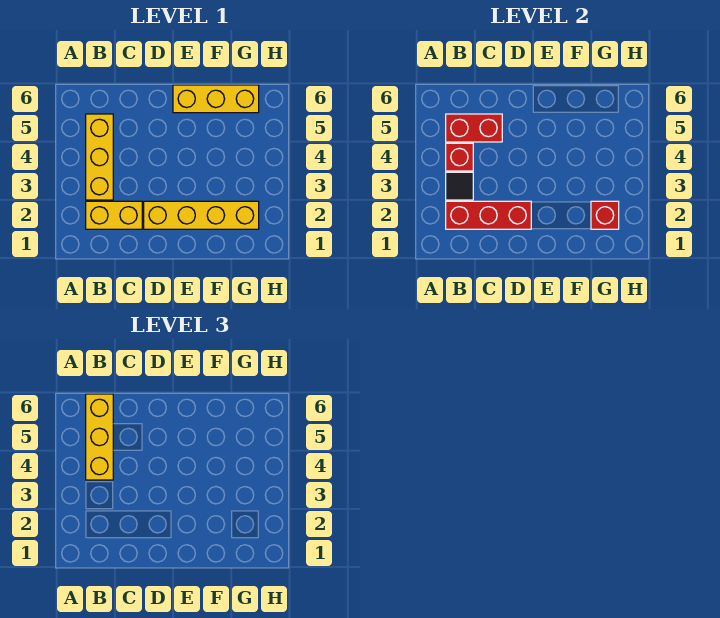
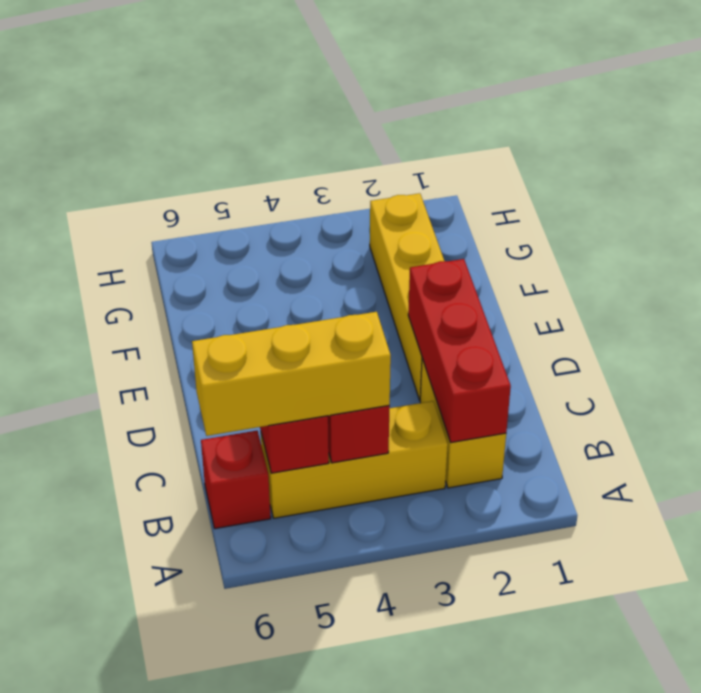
black tile B3 level 2 -> none
yellow brick E6:G6 level 1 -> none
red brick G2 level 2 -> red brick B6 level 1

